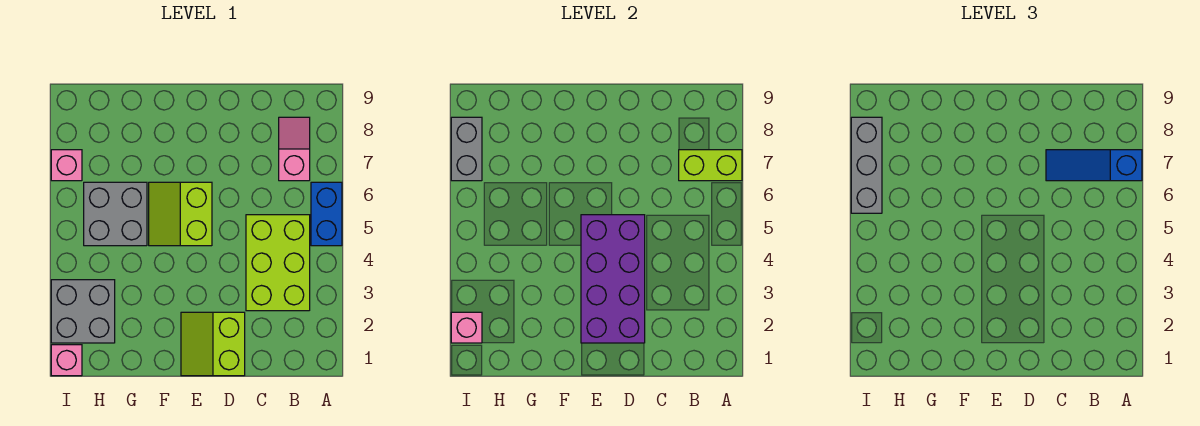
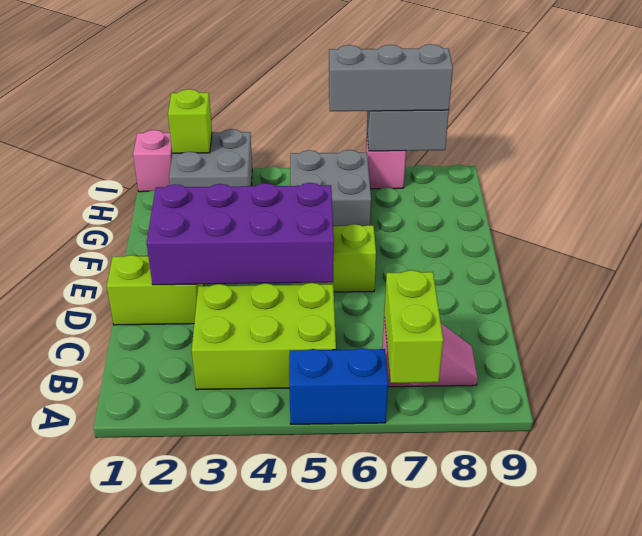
blue slope A7:C7 level 3 top A -> none
pink brick I2 level 2 -> lime brick I2 level 2

